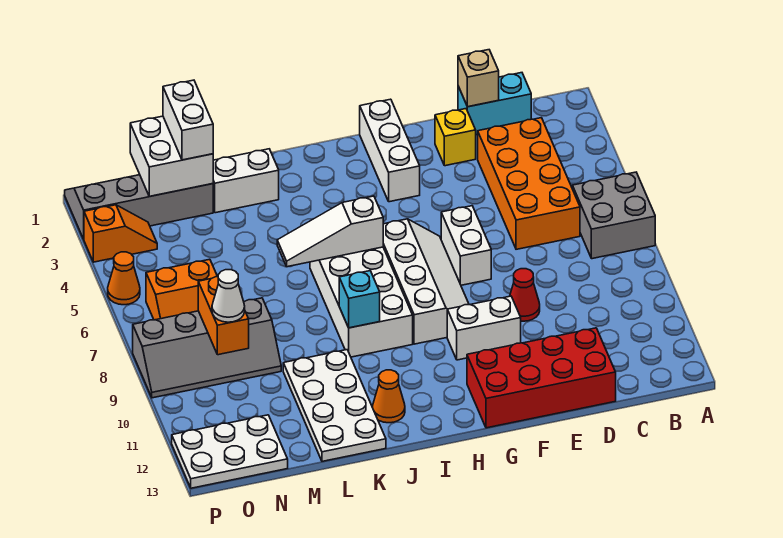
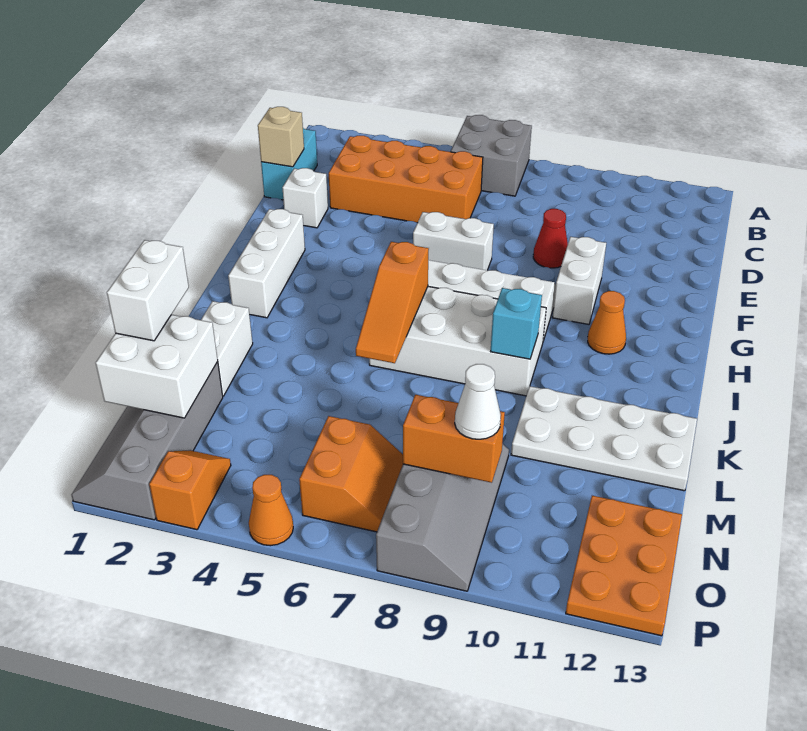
red brick D12:G13 level 1 -> none
yellow brick E2 level 1 -> white brick E2 level 1
white brick G1:G3 level 1 -> white brick G2:I2 level 1
white slope I6:K6 level 2 top I -> orange slope I6:K6 level 2 top I
orange cone J12 level 1 -> orange cone H11 level 1
white brick M1:M2 level 3 -> white brick L1:M1 level 3
white plate N12:P13 level 1 -> orange plate N12:P13 level 1

